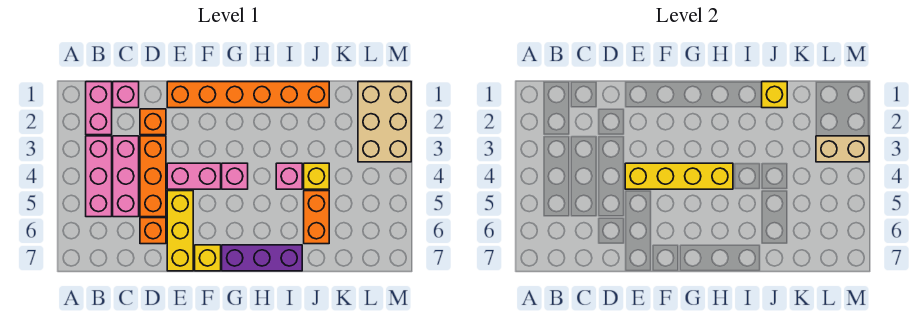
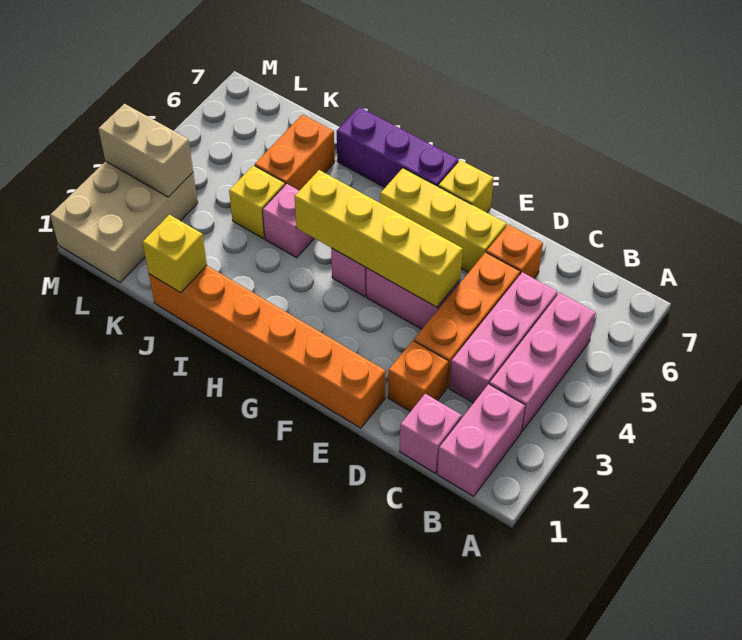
yellow brick E5:E7 level 1 -> yellow brick E6:G6 level 1

